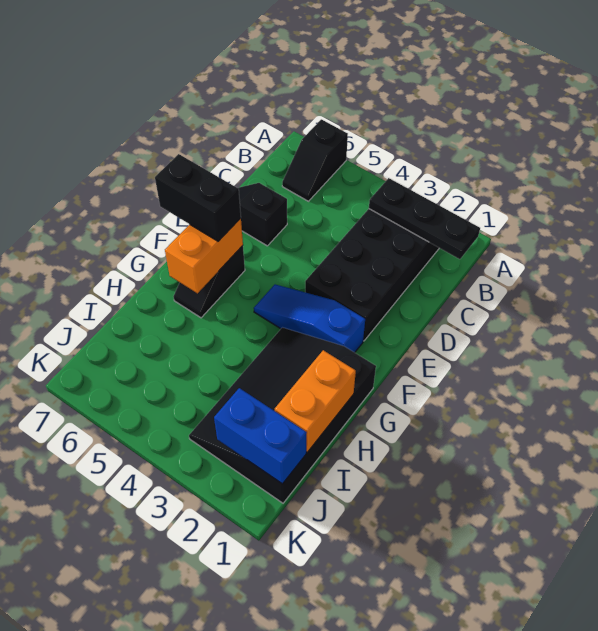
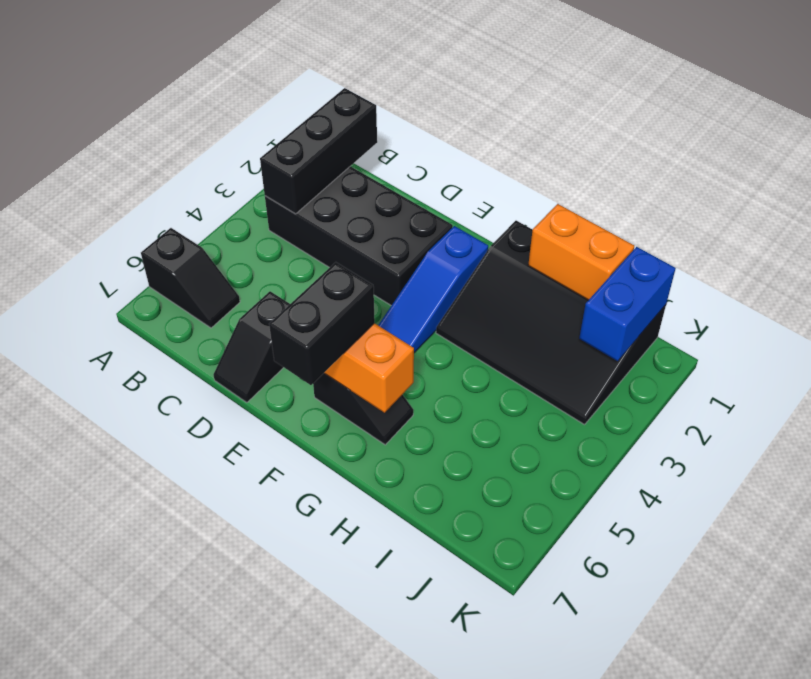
black plate B1:B3 level 2 -> black brick B1:B3 level 2

